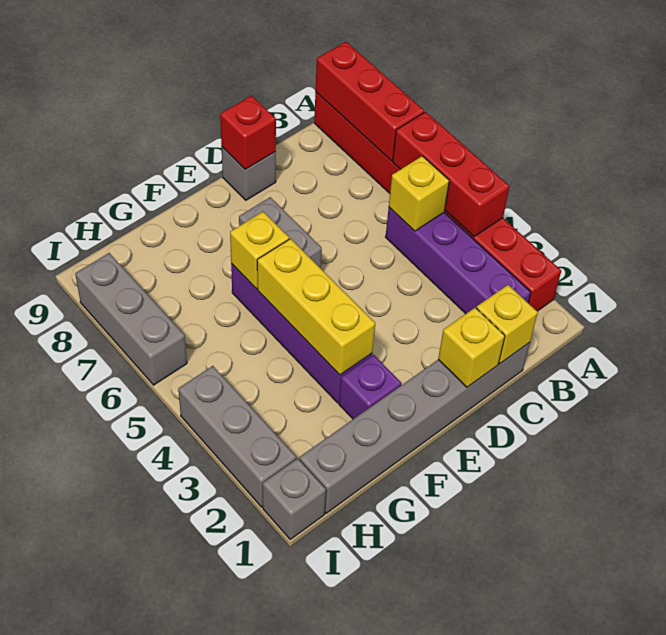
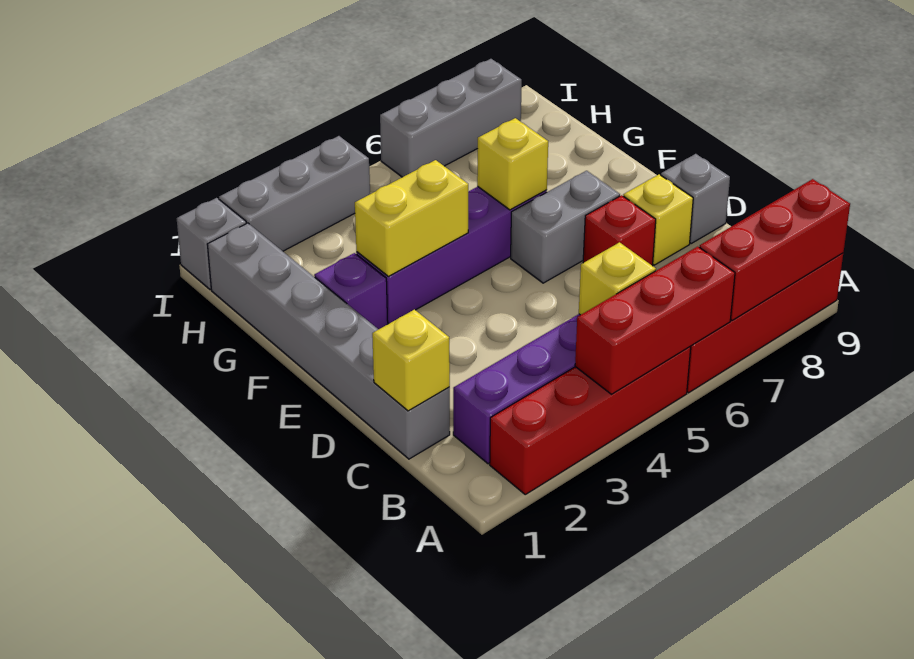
yellow brick D1 level 2 -> yellow brick D8 level 1
red brick D9 level 2 -> red brick D7 level 1
yellow brick F3:F5 level 2 -> yellow brick F3:F4 level 2

